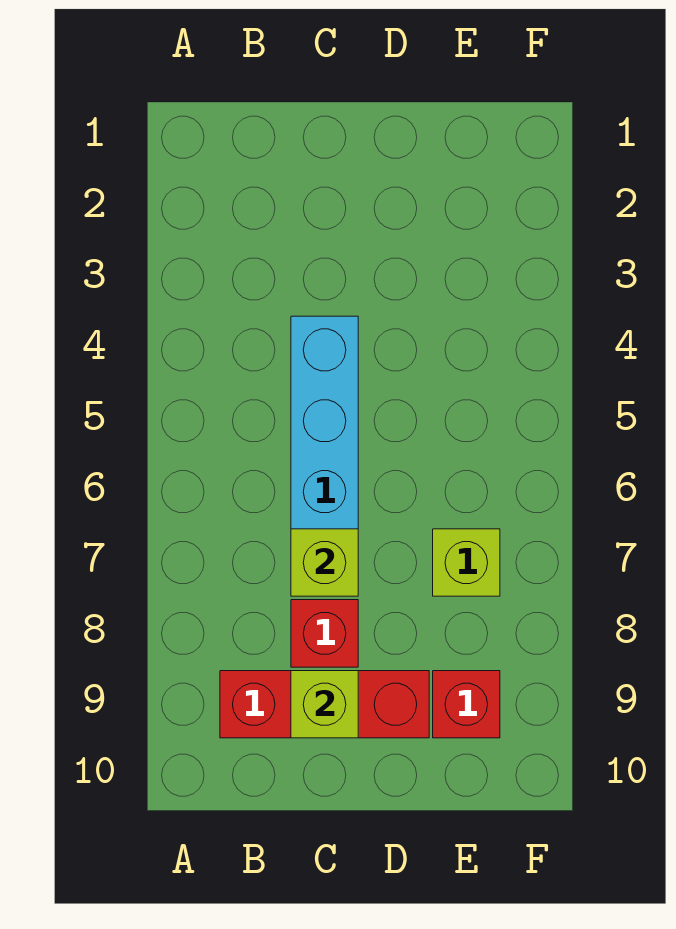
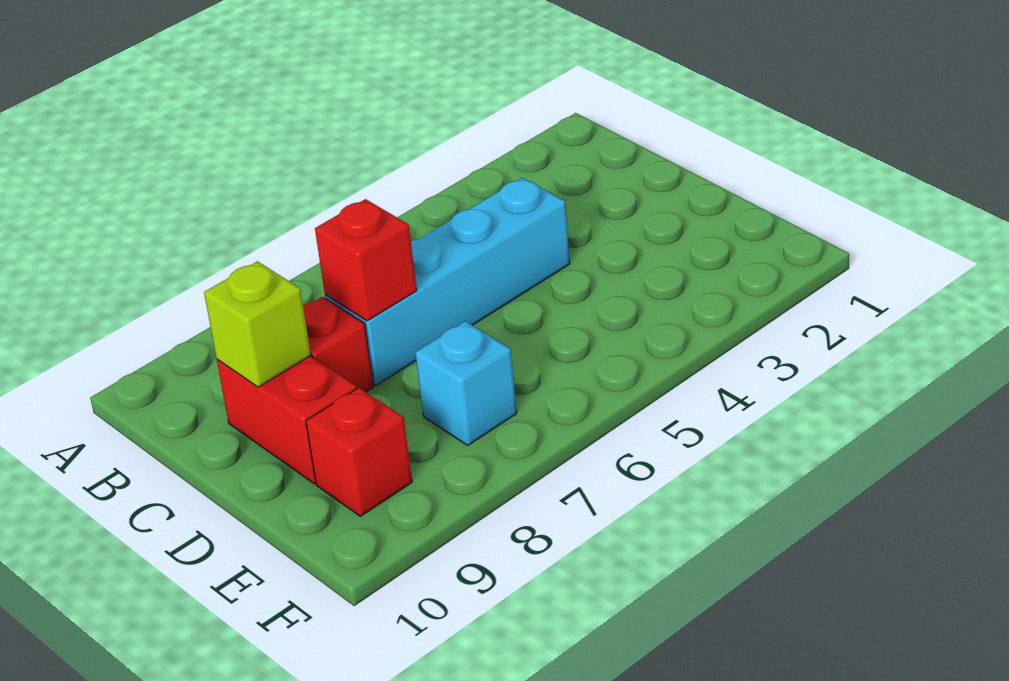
red brick B9:D9 level 1 -> red brick C9:D9 level 1
lime brick C7 level 2 -> red brick C7 level 2
lime brick E7 level 1 -> cyan brick E7 level 1

